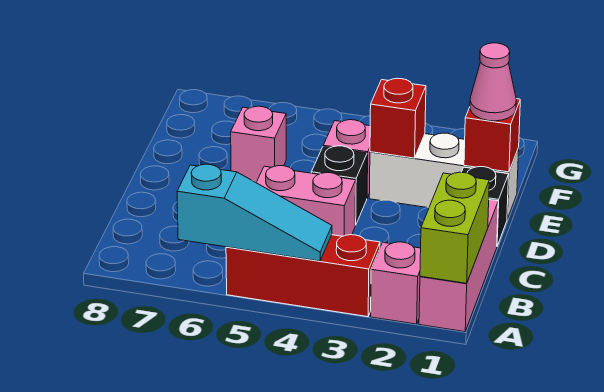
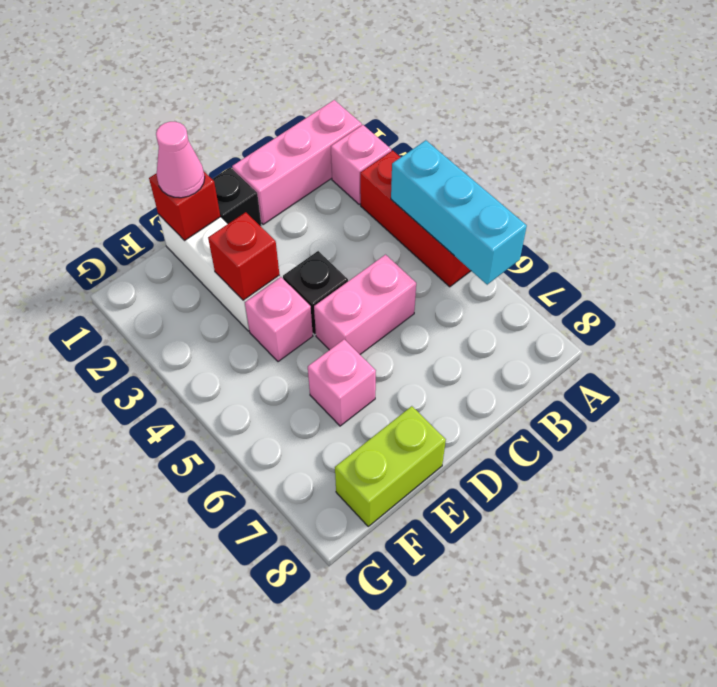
lime brick A1:B1 level 2 -> lime brick E8:F8 level 1
cyan slope A4:A6 level 2 top 6 -> cyan brick A4:A6 level 2
pink brick C4:C5 level 1 -> pink brick C5:D5 level 1

